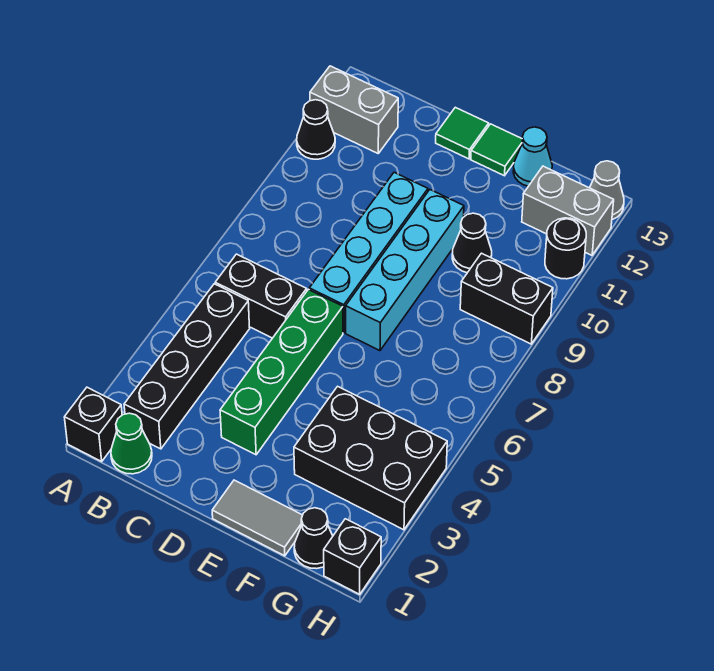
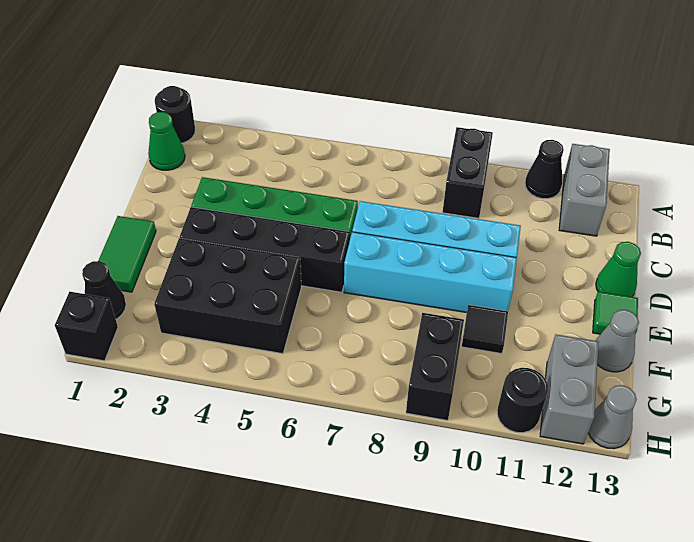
black brick A1 level 1 -> black round brick A1 level 1
black brick B2:B5 level 1 -> black brick E3:E6 level 1
black brick B6:C6 level 1 -> black brick A9:B9 level 1
green tile D13 level 1 -> green cone D13 level 1
grey tile E1:F1 level 1 -> green tile E1:F1 level 1
black brick F3:H4 level 1 -> black brick F3:G5 level 1
black cone F10 level 1 -> black tile F10 level 1
cyan cone F13 level 1 -> grey cone F13 level 1

